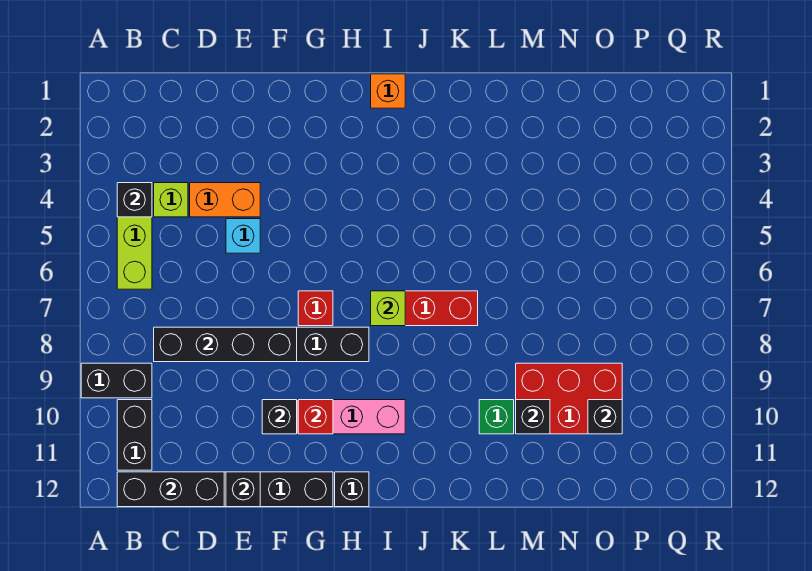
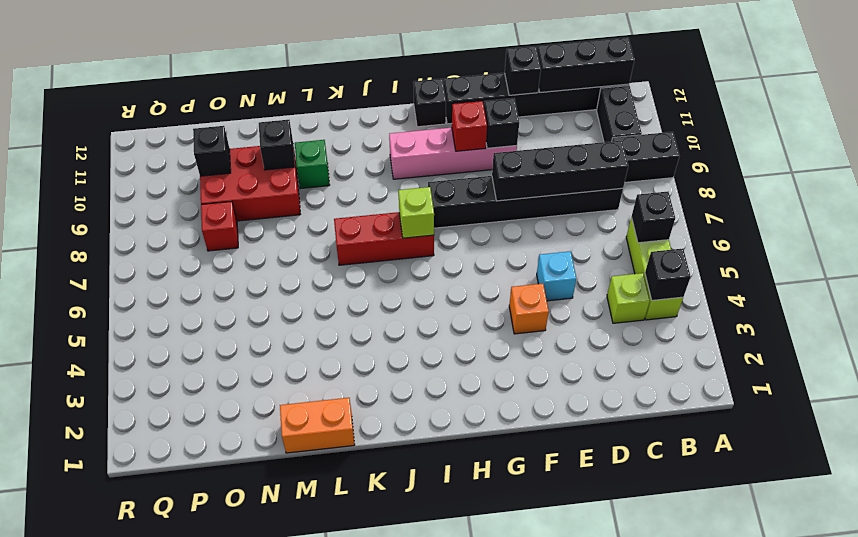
none -> black brick B6 level 2
orange brick D4:E4 level 1 -> orange brick L1:M1 level 1
red brick G7 level 1 -> red brick O8 level 1
orange brick I1 level 1 -> orange brick F4 level 1

